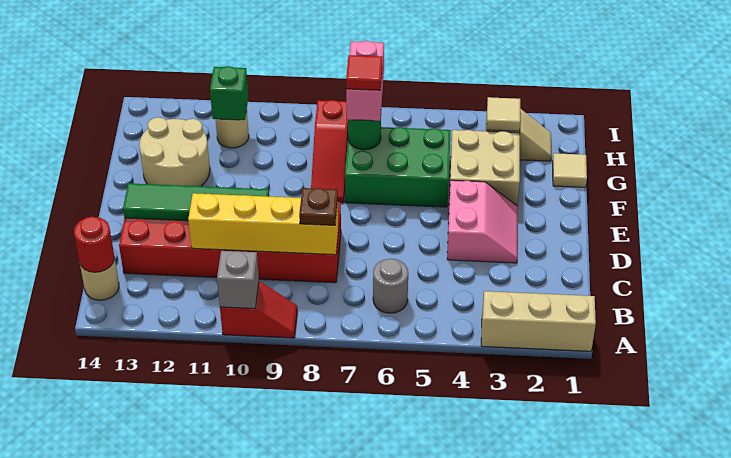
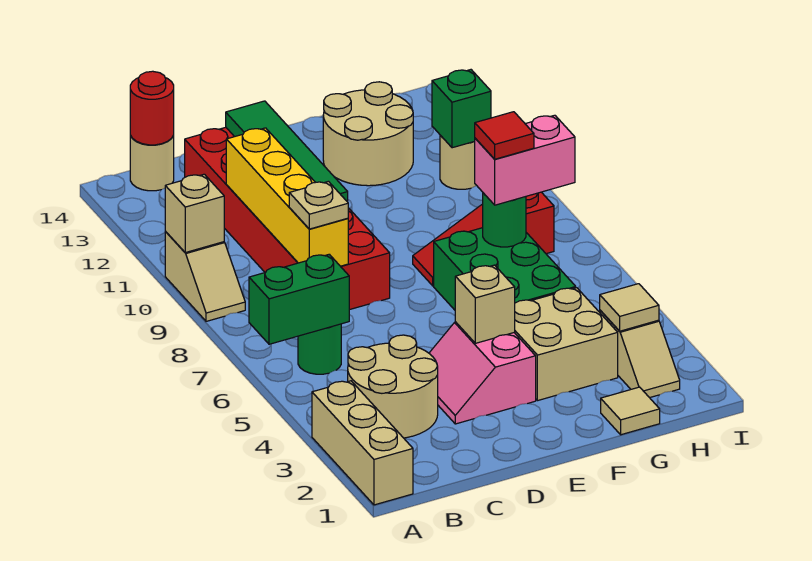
none -> green brick A6:B6 level 2
red slope A9:A10 level 1 top 10 -> tan slope A9:A10 level 1 top 10
grey brick A10 level 2 -> tan brick A10 level 2
none -> tan round brick B3:C4 level 1
grey round brick B6 level 1 -> green round brick B6 level 1
brown plate C8 level 3 -> tan plate C8 level 3
pink slope D3:E4 level 1 top 4 -> pink slope D3:E4 level 1 top E
none -> tan brick E4 level 2

